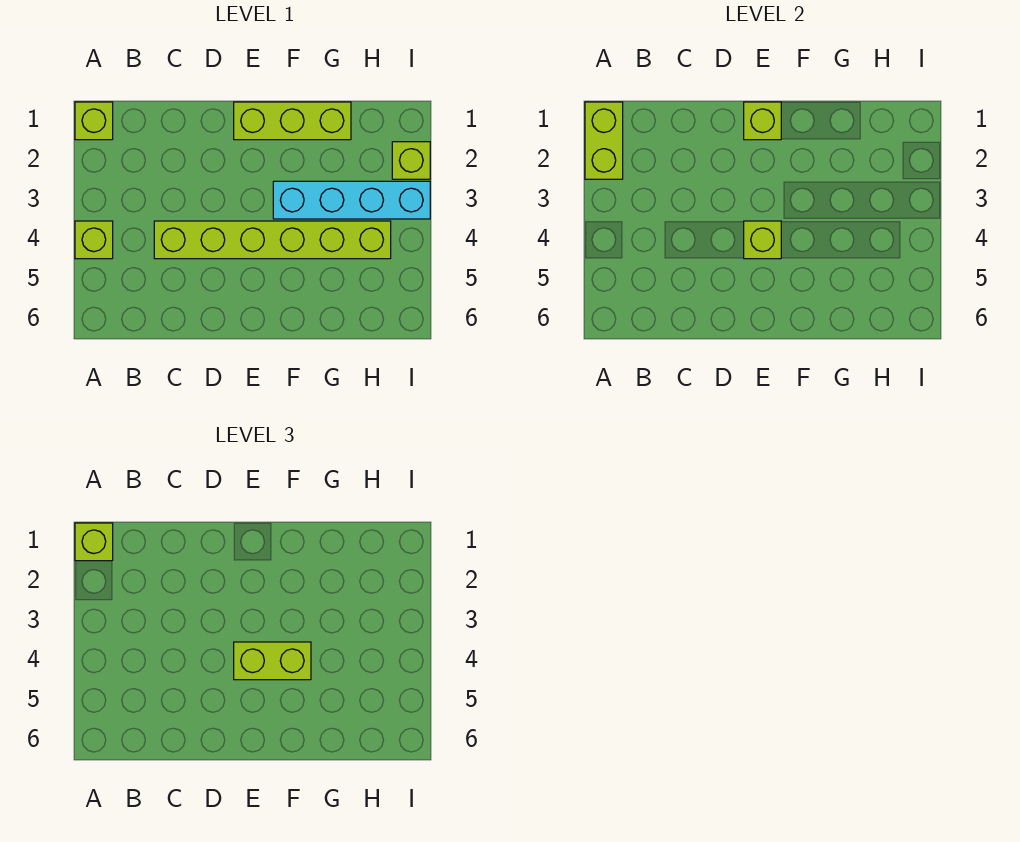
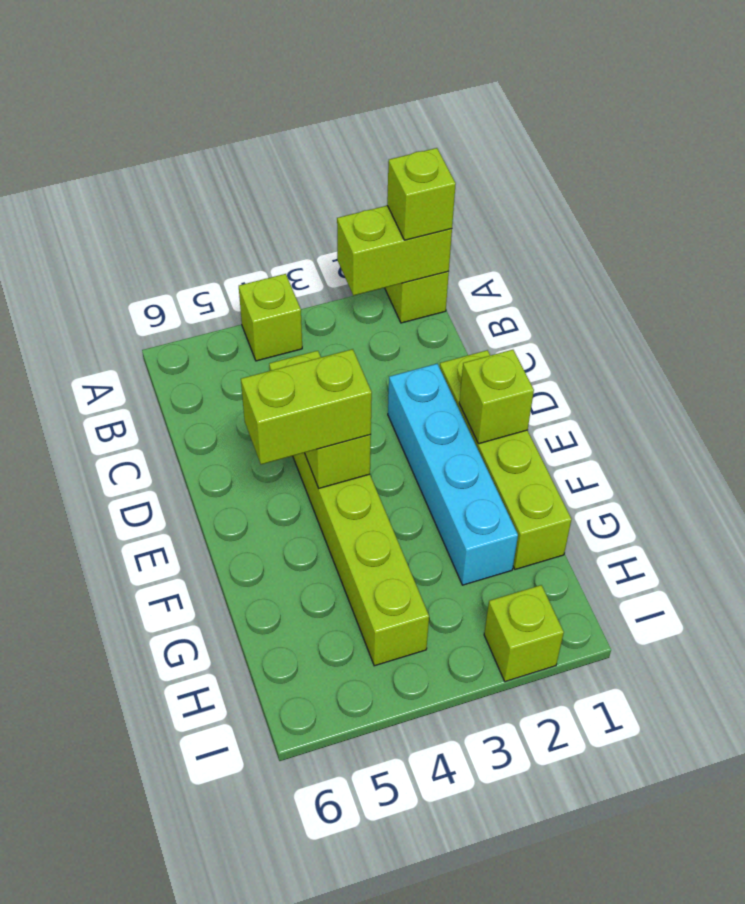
lime brick E1:G1 level 1 -> lime brick D1:G1 level 1
lime brick E4:F4 level 3 -> lime brick E4:E5 level 3
cyan brick F3:I3 level 1 -> cyan brick D2:G2 level 1

